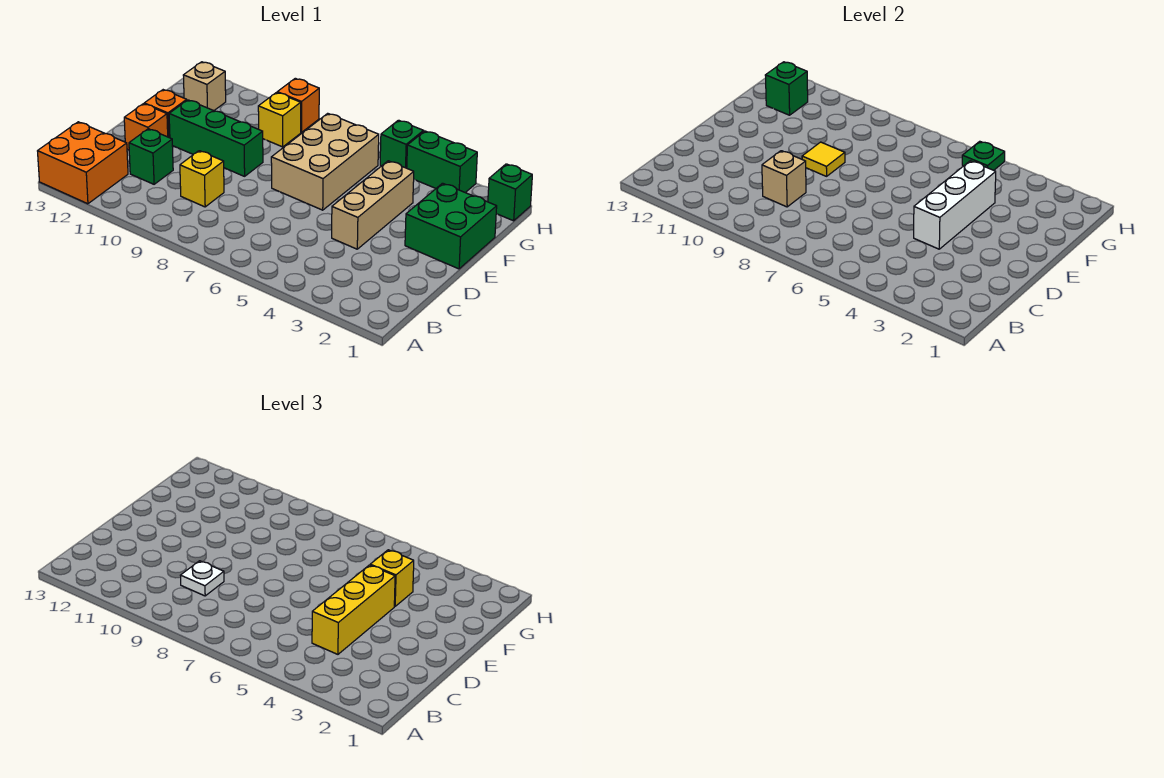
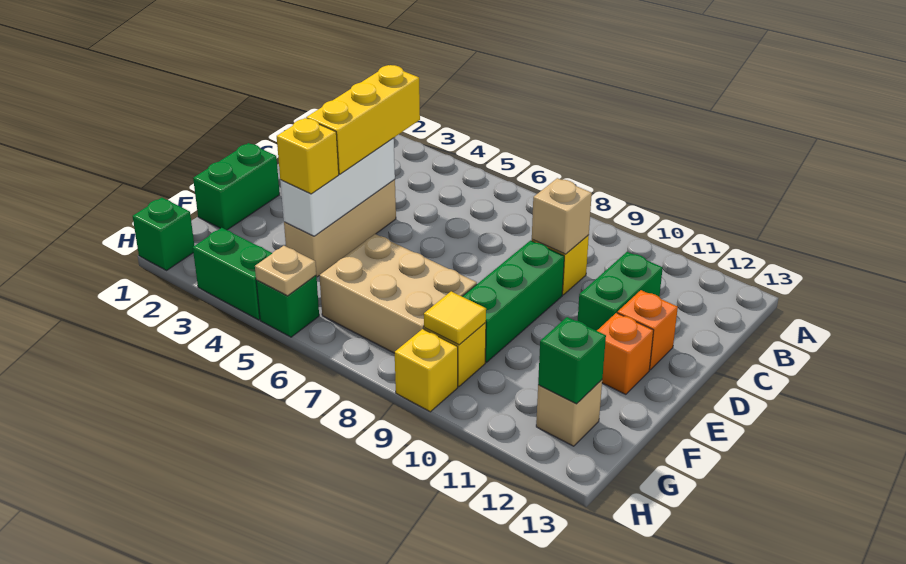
orange brick A12:B13 level 1 -> none
white plate C9 level 3 -> none
green brick C11 level 1 -> green brick C11:D11 level 1
green brick E1:F2 level 1 -> green brick E1:F1 level 1
tan brick E6:G7 level 1 -> tan brick F6:G8 level 1
green brick E9:E11 level 1 -> green brick D9:F9 level 1
yellow tile E9 level 2 -> yellow tile G9 level 2
green plate H5 level 2 -> tan plate H5 level 2
orange brick H9 level 1 -> yellow brick H9 level 1

